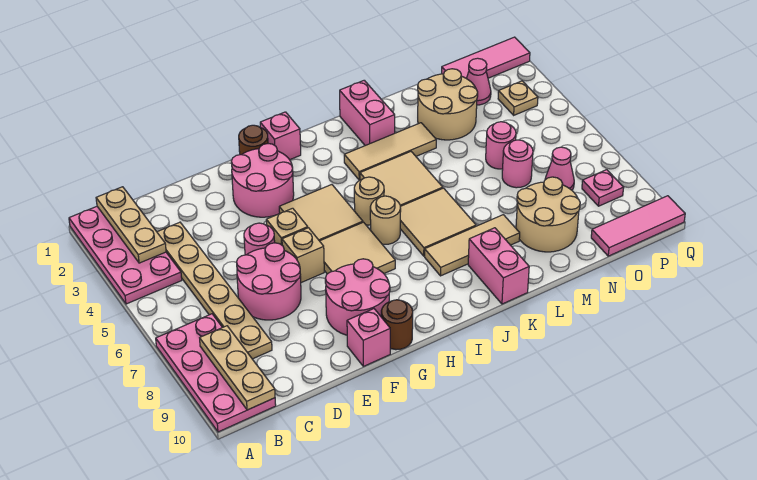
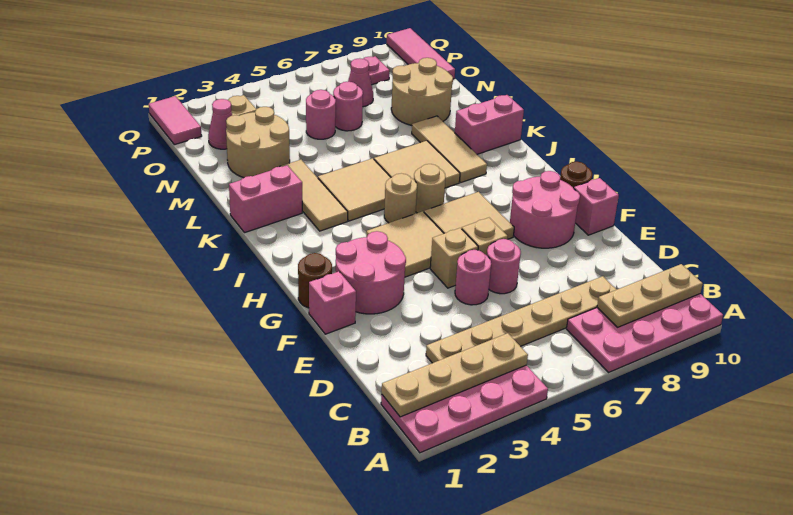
tan plate B1:B3 level 2 -> tan plate B1:B4 level 2
pink round brick D6:E7 level 1 -> pink round brick E6 level 1
pink brick H1 level 1 -> pink brick F1 level 1
pink tile O1:Q1 level 1 -> pink tile P1:Q1 level 1

